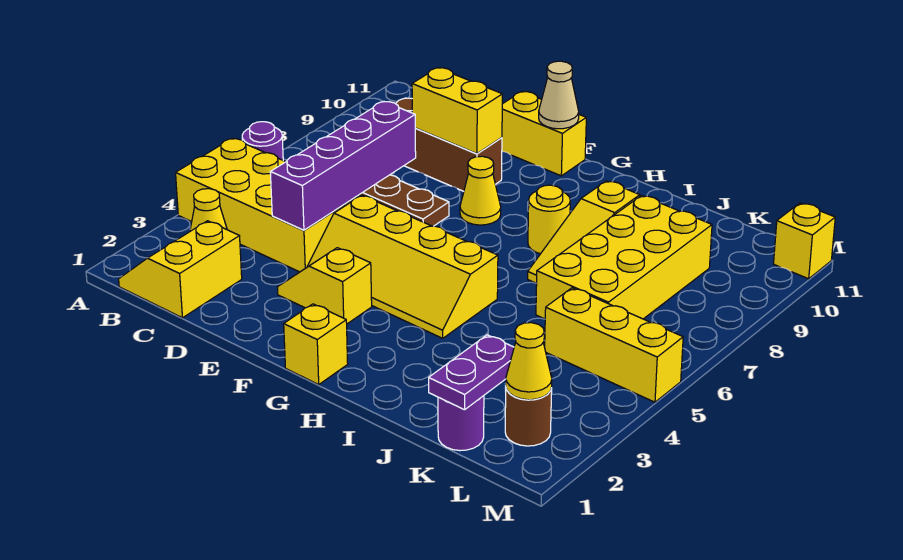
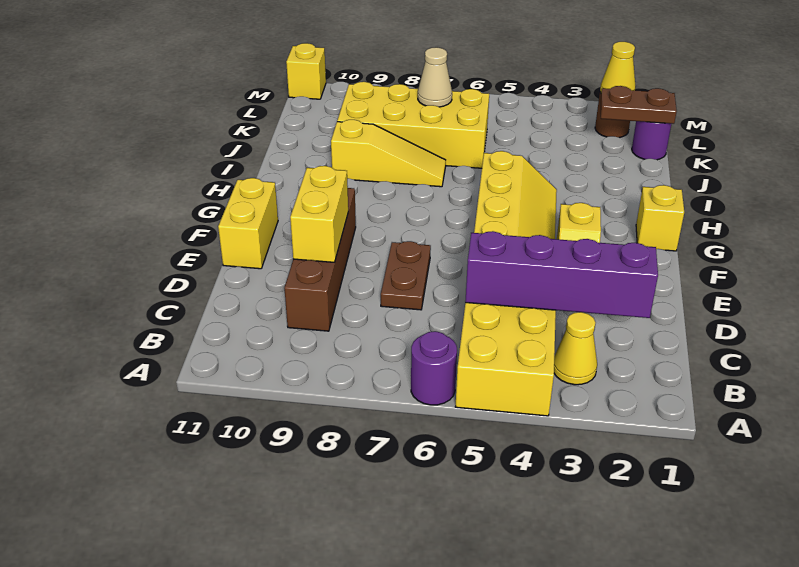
yellow slope B1:C2 level 1 top C -> none
brown brick C9:E9 level 1 -> brown brick C9:F9 level 1
purple brick D4:D7 level 2 -> purple brick C2:C5 level 2
yellow cone F8 level 1 -> none
tan cone F11 level 2 -> tan cone K7 level 2
yellow round brick H8 level 1 -> none
purple plate K1:K2 level 2 -> brown plate K1:K2 level 2
yellow brick K5:M5 level 1 -> none

